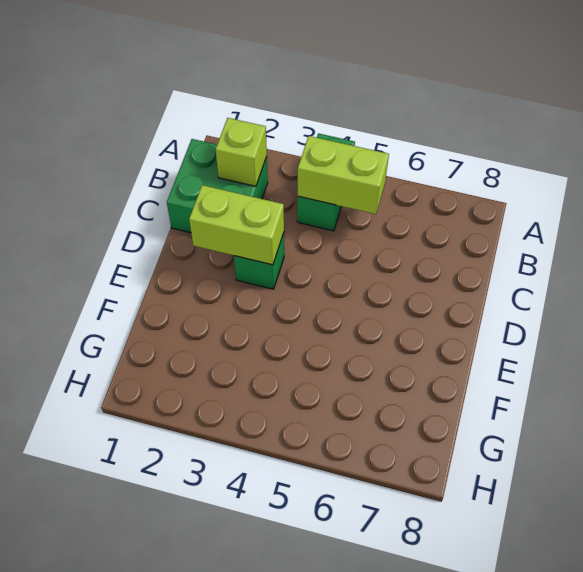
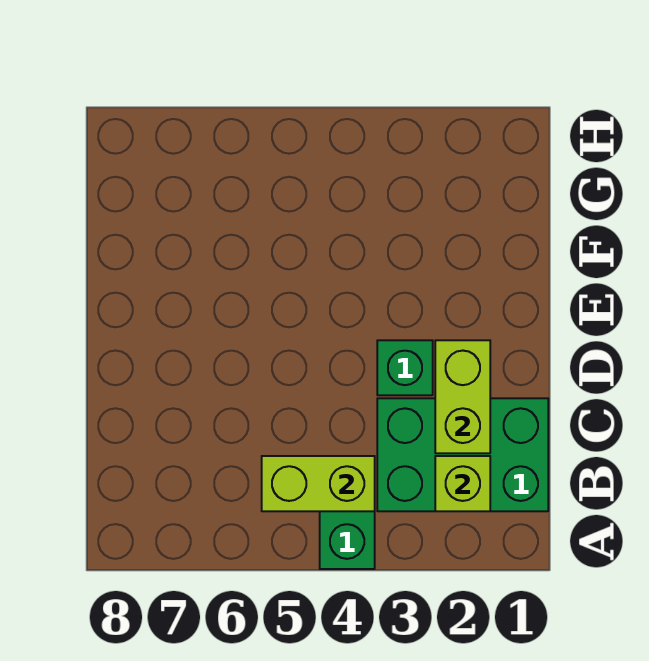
green brick B1:C2 level 1 -> green brick B1:C3 level 1
lime brick D2:D3 level 2 -> lime brick C2:D2 level 2

